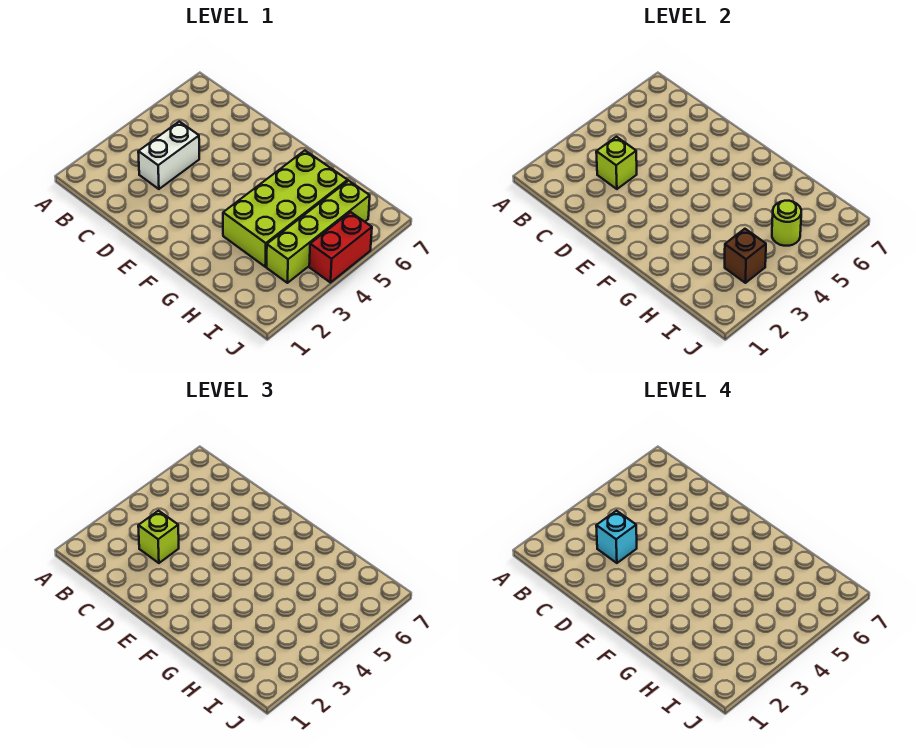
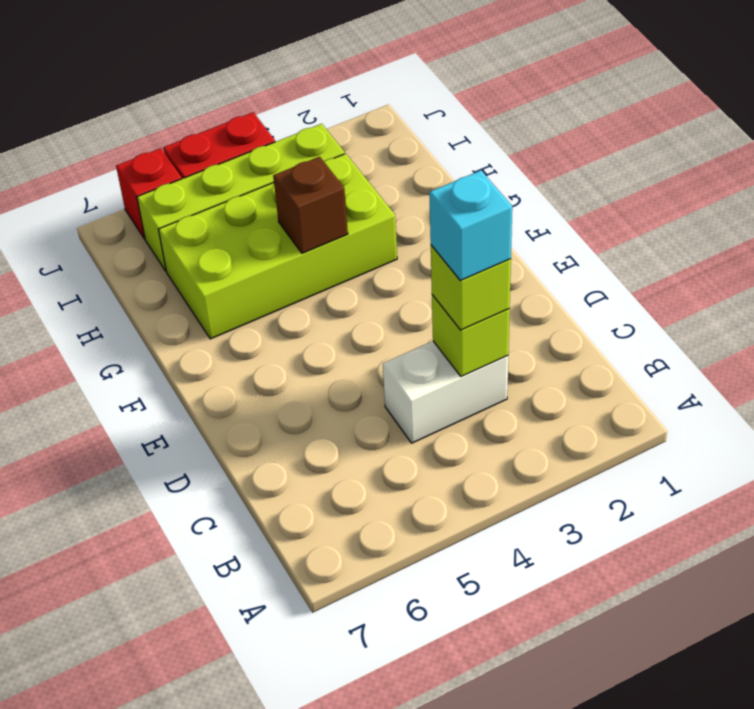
brown brick I3 level 2 -> brown brick G4 level 2
lime round brick I5 level 2 -> none
none -> red brick J6 level 1

